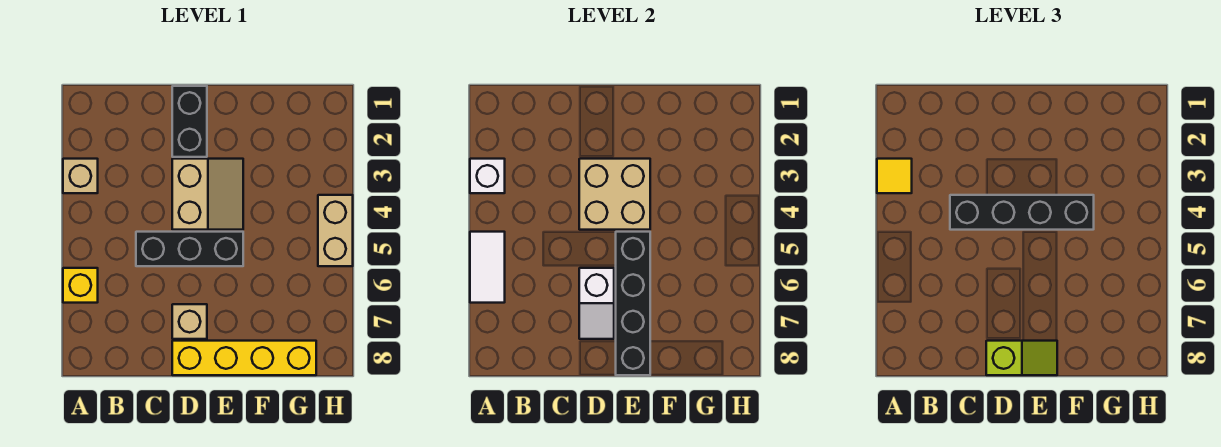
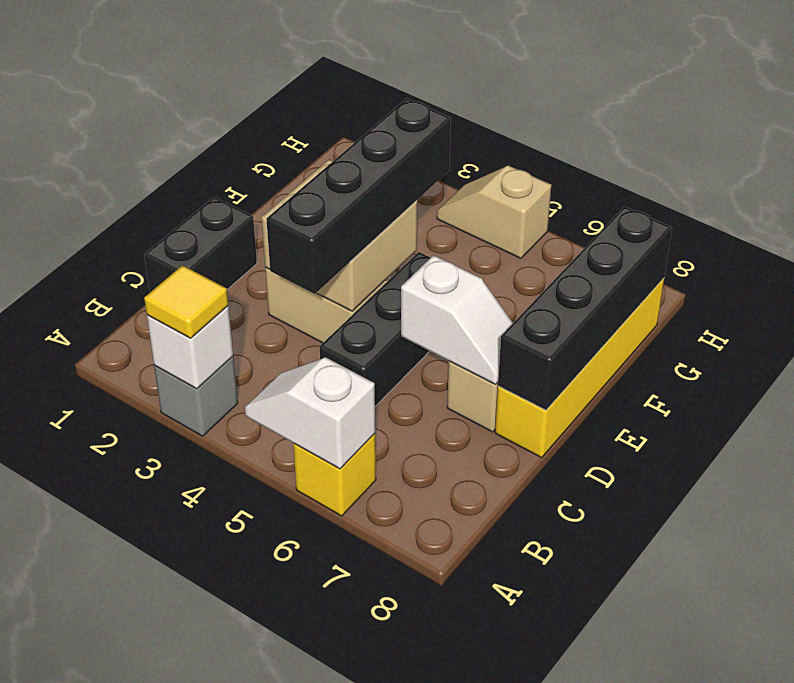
tan brick A3 level 1 -> grey brick A3 level 1
white tile A5:A6 level 2 -> white slope A5:A6 level 2 top 6
black brick D1:D2 level 1 -> black brick C1:D1 level 1
lime slope D8:E8 level 3 top D -> none
black brick E5:E8 level 2 -> black brick D8:G8 level 2
tan brick H4:H5 level 1 -> tan slope H4:H5 level 1 top 5

